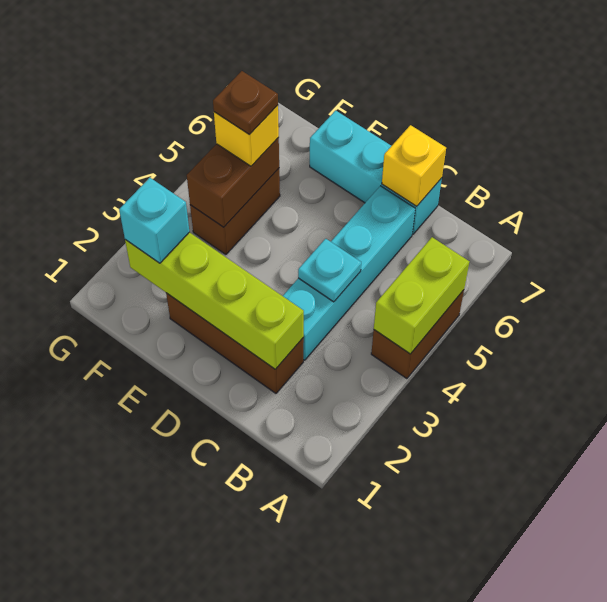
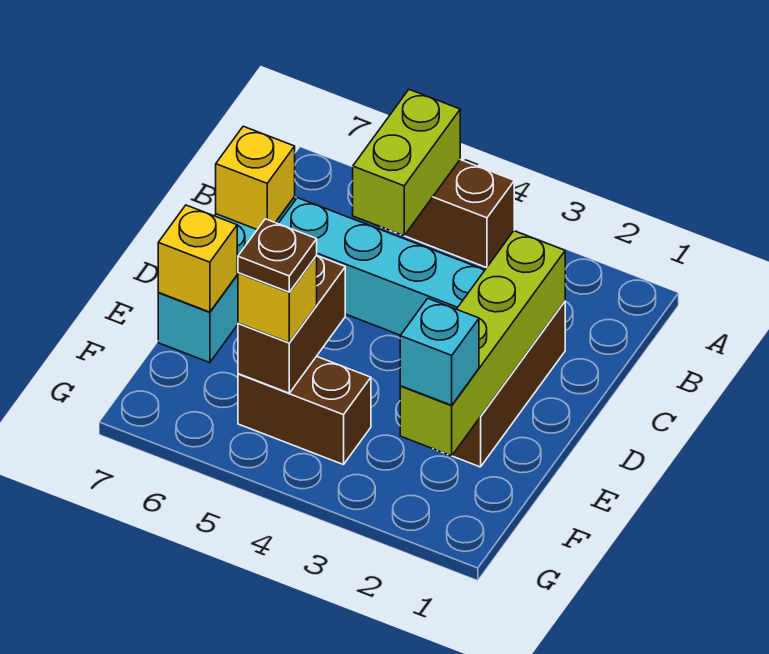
lime brick A4:A5 level 2 -> lime brick A5:B5 level 2
cyan plate C4 level 2 -> none
none -> yellow brick E7 level 2
brown brick F4:F5 level 2 -> brown brick E5:F5 level 2

